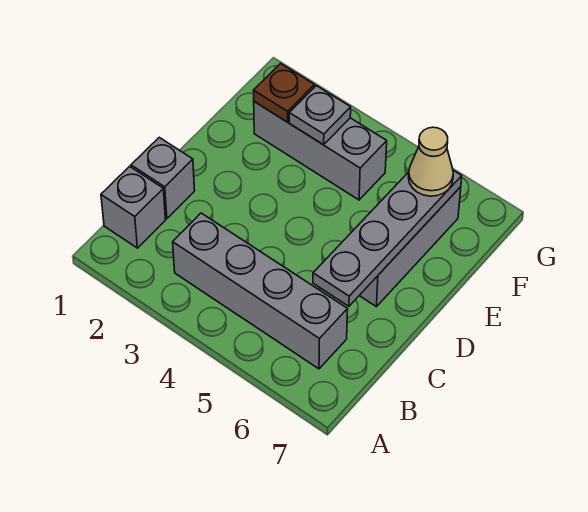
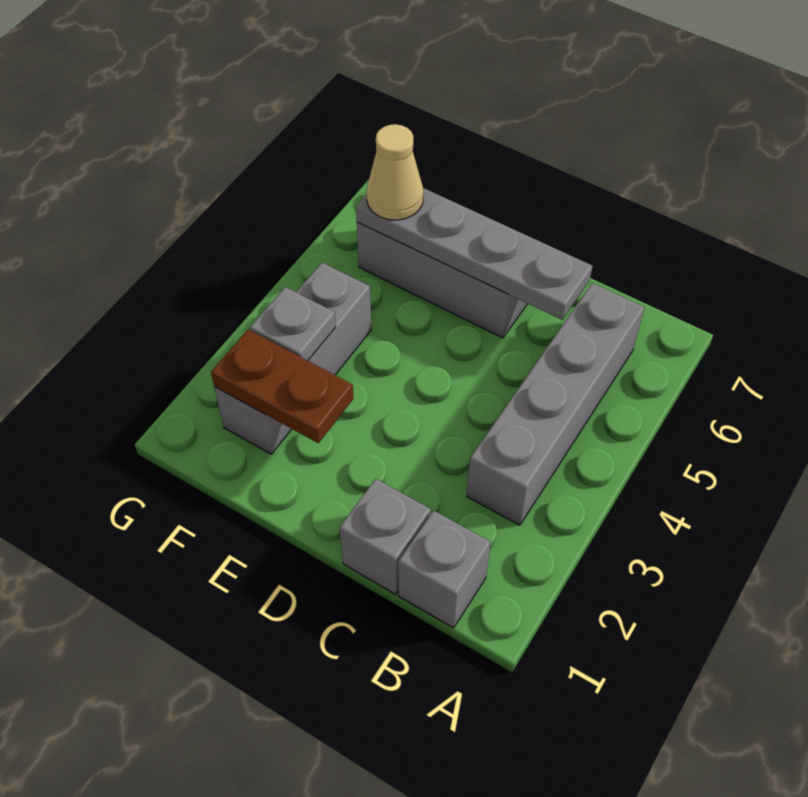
brown plate F2 level 2 -> brown plate E2:F2 level 2

